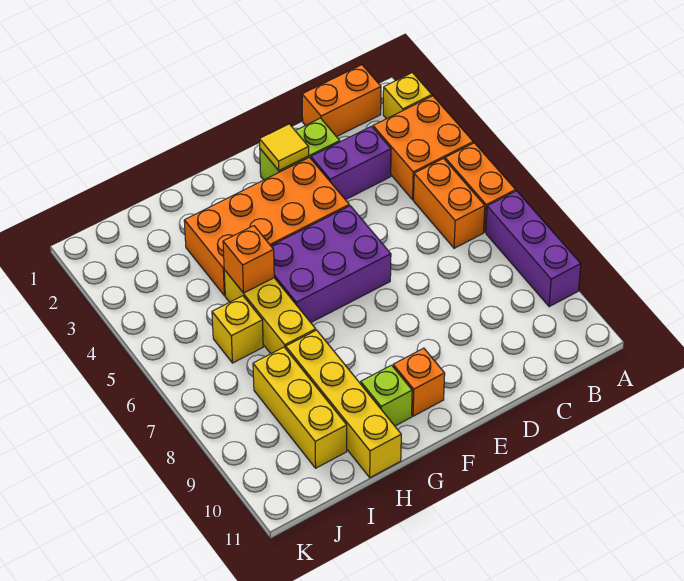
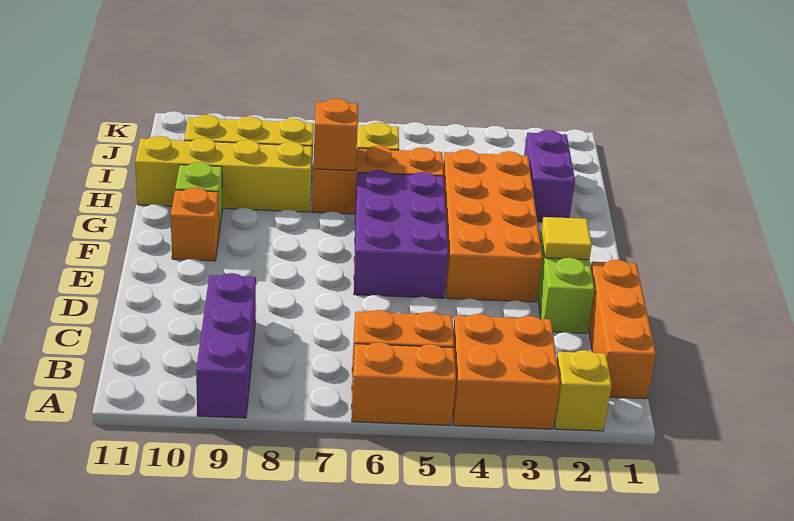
purple brick A7:A9 level 1 -> purple brick A9:C9 level 1
orange brick B1:C1 level 1 -> orange brick B1:D1 level 1
purple brick C3:D3 level 1 -> purple brick H2:I2 level 1
yellow brick H5:H7 level 1 -> orange brick H5:H7 level 1
orange brick H5 level 2 -> orange brick H7 level 2

